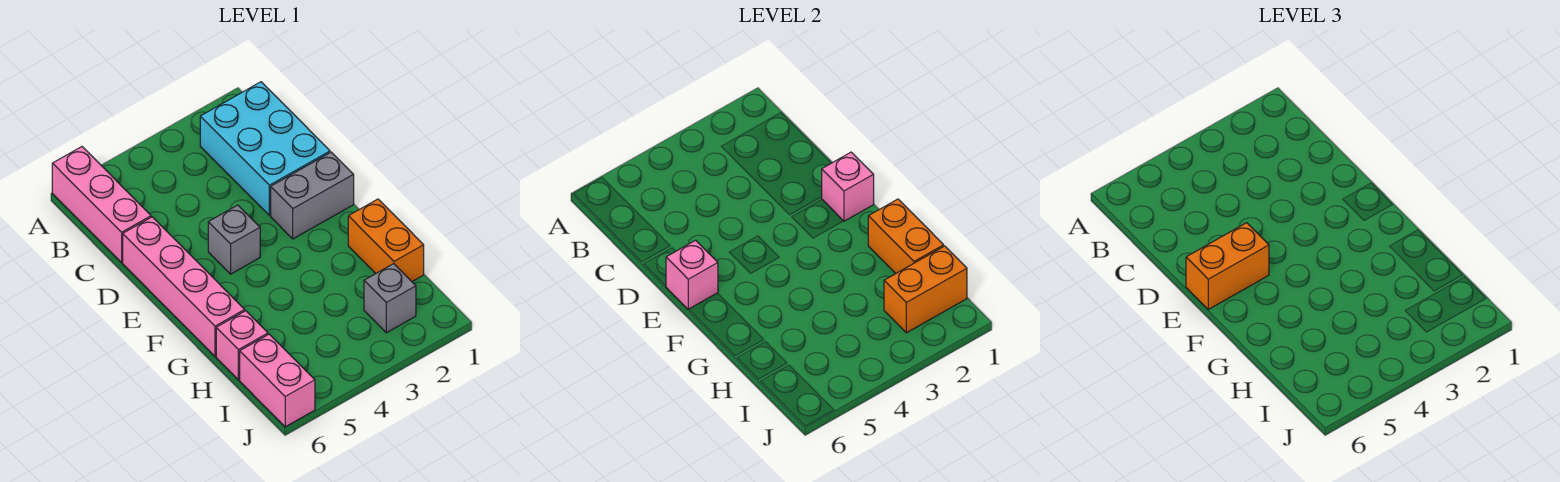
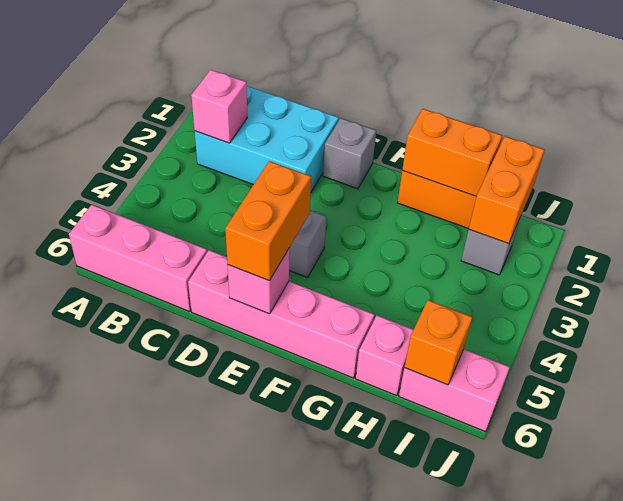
grey brick E1:E2 level 1 -> grey brick E1 level 1
pink brick E1 level 2 -> pink brick B2 level 2
none -> orange brick I6 level 2

